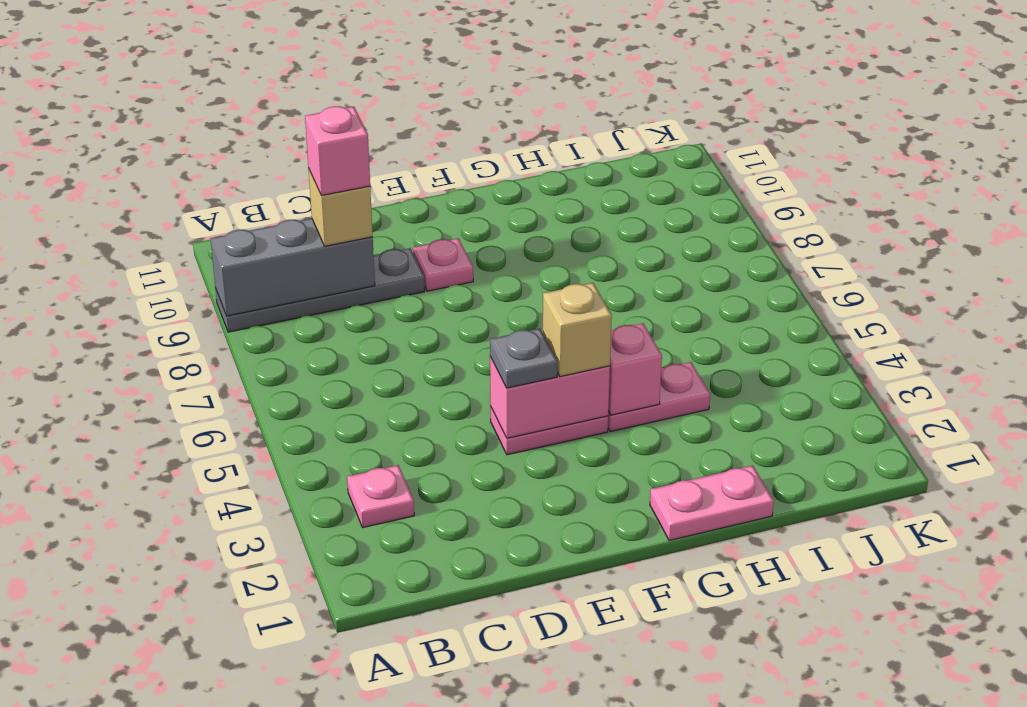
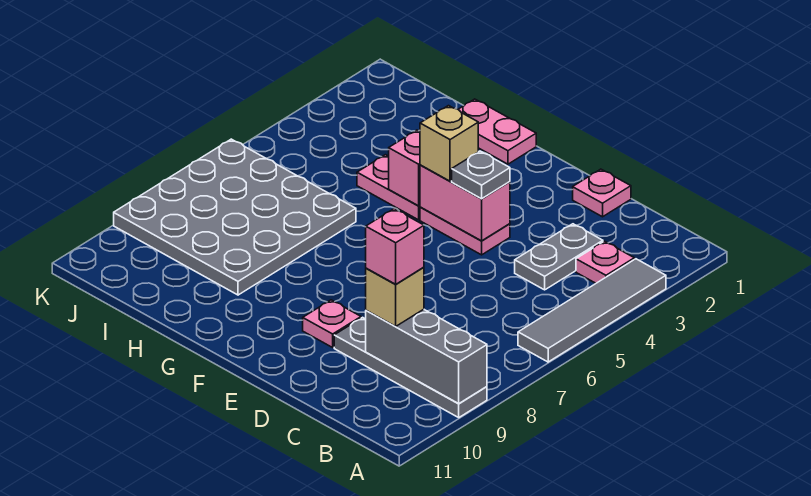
none -> grey tile A3:A6 level 1
none -> grey plate C3:C4 level 1
none -> pink plate D1 level 1
none -> grey plate H6:K9 level 1

